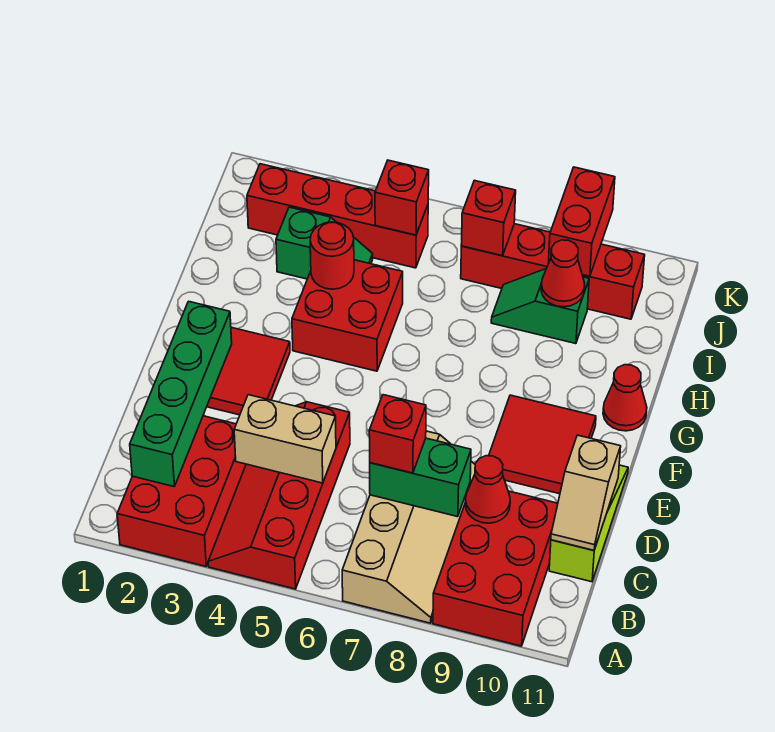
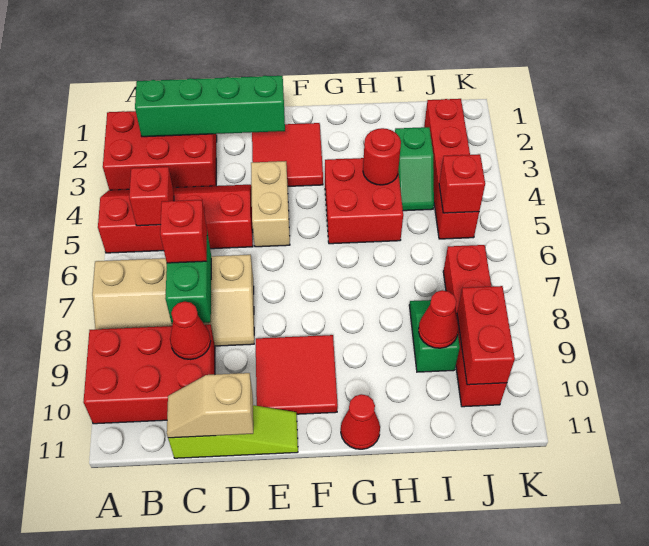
tan brick C4:C5 level 2 -> tan brick E4:E5 level 1
red brick J7 level 2 -> red brick B5 level 2
red brick J9:K9 level 2 -> red brick J9:J10 level 2

